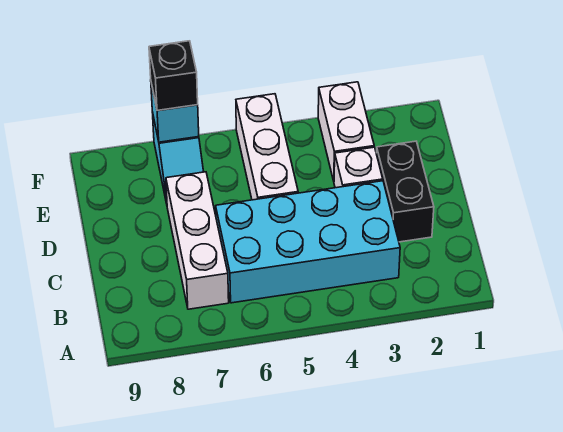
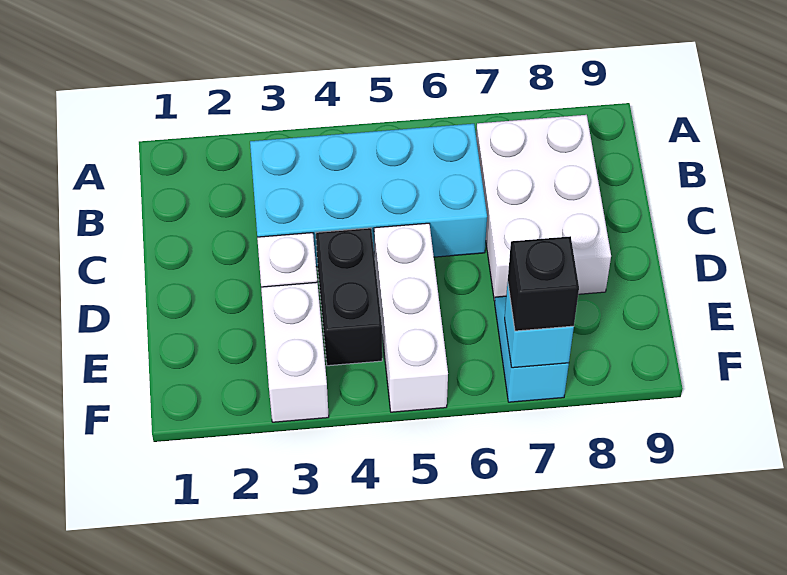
white brick B7:D7 level 1 -> white brick B7:D8 level 1
black brick C2:D2 level 1 -> black brick D4:E4 level 1

